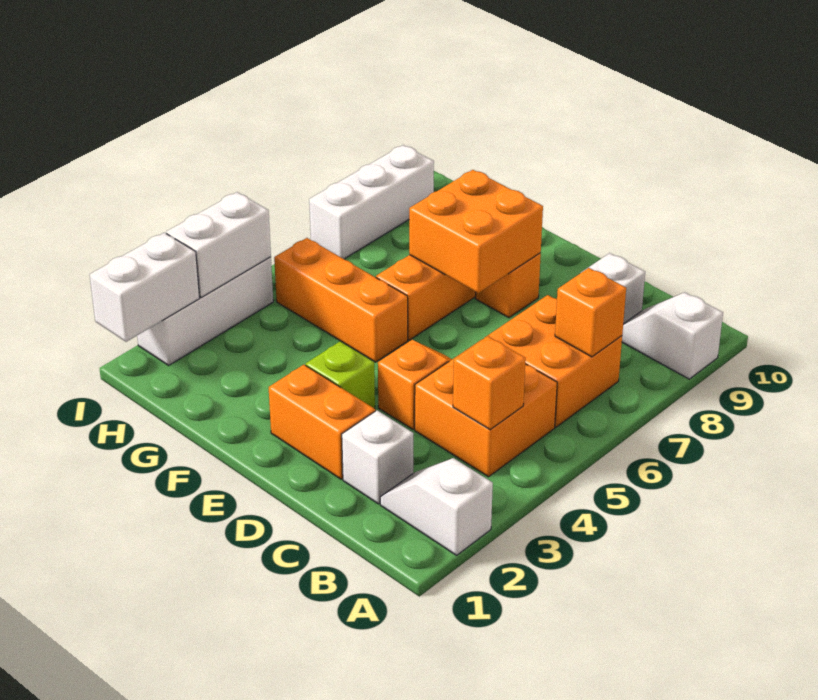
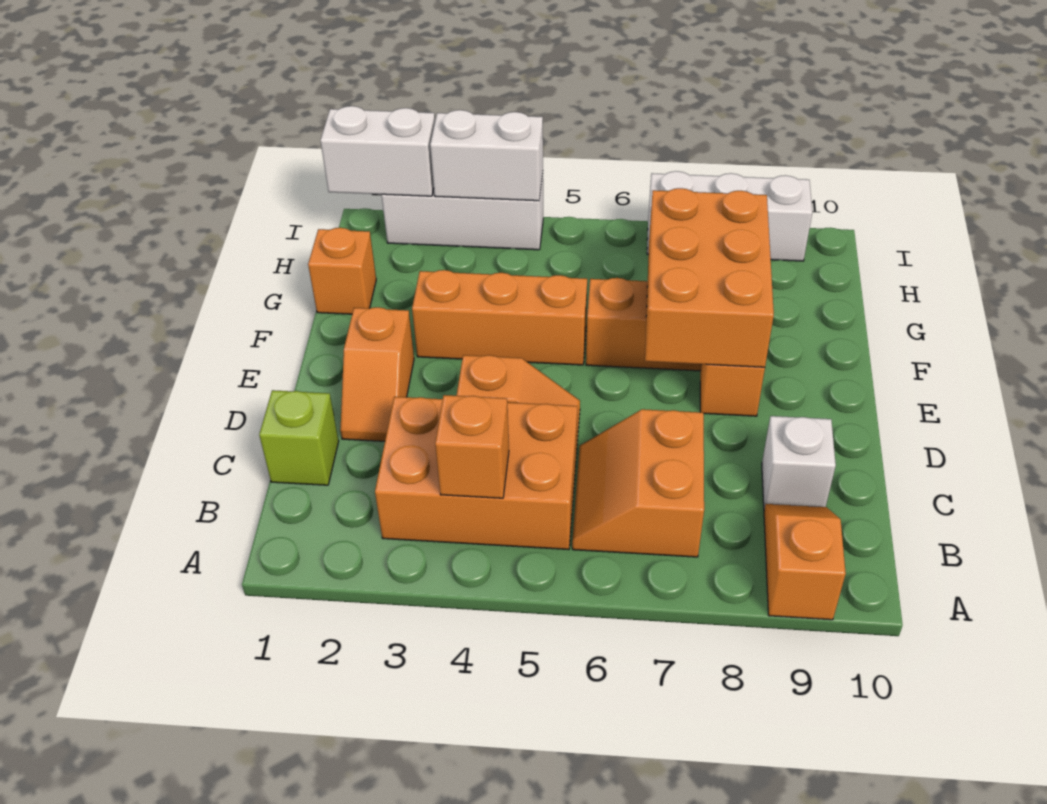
white slope A2:B2 level 1 top A -> none
white slope A9:B9 level 1 top A -> orange slope A9:B9 level 1 top A
orange brick B4:C5 level 1 -> orange brick B3:C5 level 1
orange brick B6:C7 level 1 -> orange slope B6:C7 level 1 top 7
orange brick B7 level 2 -> orange brick G1 level 1
white brick C2 level 1 -> none
orange brick D2:E2 level 1 -> orange slope D2:E2 level 1 top E
lime brick E3 level 1 -> lime brick C1 level 1
orange brick E7:F8 level 2 -> orange brick E7:G8 level 2
orange brick F5:H5 level 1 -> orange brick F3:F5 level 1

